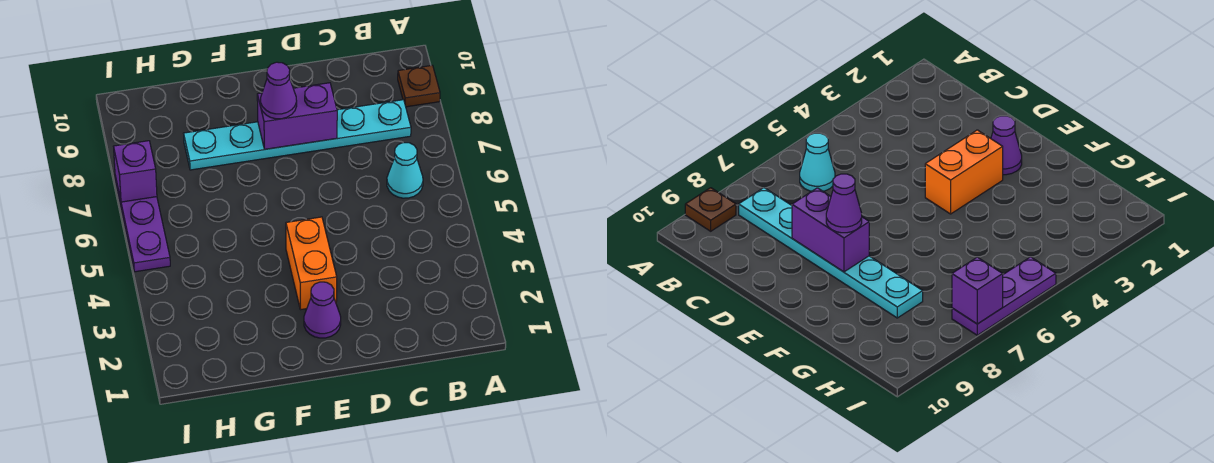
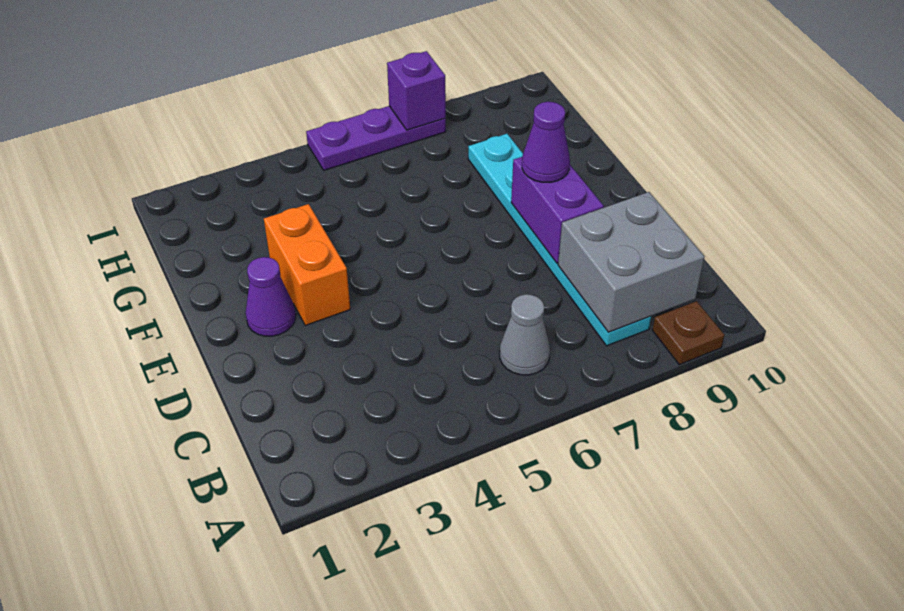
cyan cone B6 level 1 -> grey cone B6 level 1
none -> grey brick B8:C9 level 2
orange brick E3:E4 level 1 -> orange brick E3:F3 level 1

